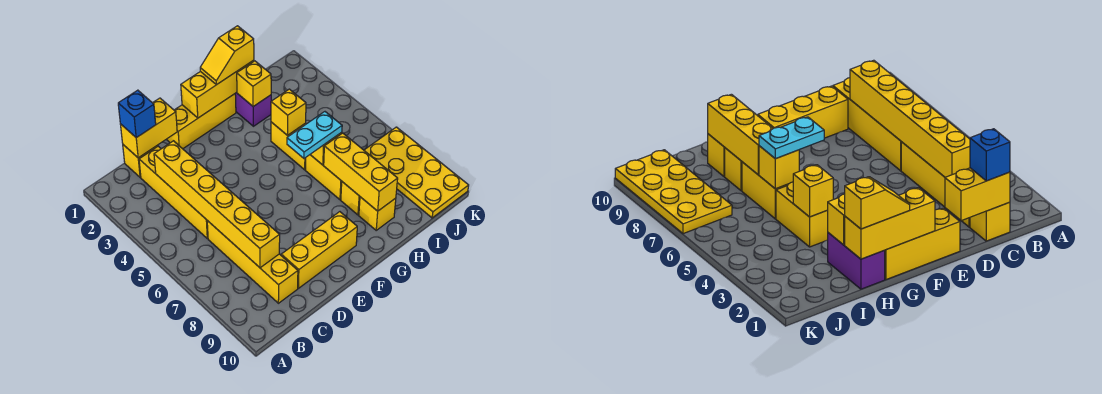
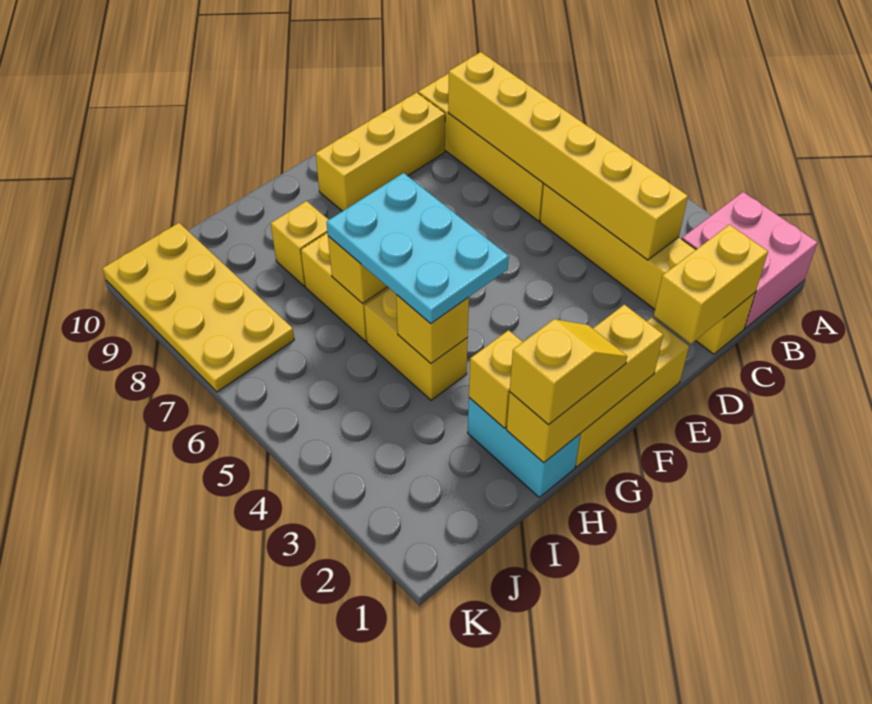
none -> pink brick A1:B2 level 1
blue brick C1 level 3 -> none
cyan plate G6:H6 level 3 -> cyan plate G4:H6 level 3
purple brick H1:H2 level 1 -> cyan brick H1:H2 level 1
yellow brick H7:H9 level 2 -> none
yellow brick H9 level 1 -> none

